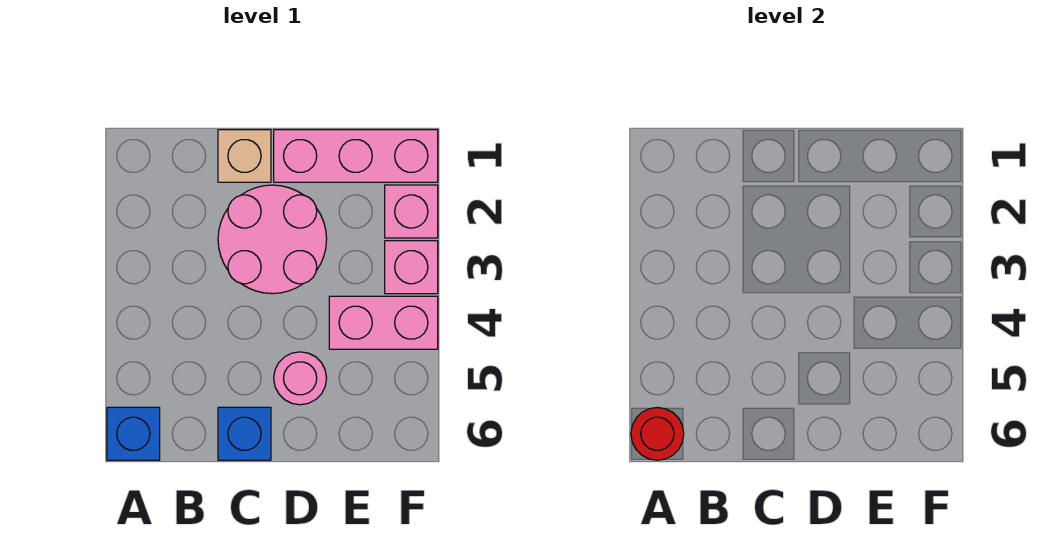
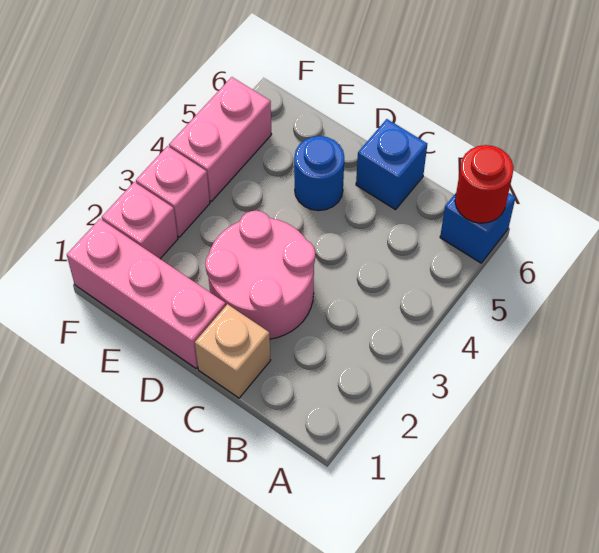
pink round brick D5 level 1 -> blue round brick D5 level 1
pink brick E4:F4 level 1 -> pink brick F4:F5 level 1

